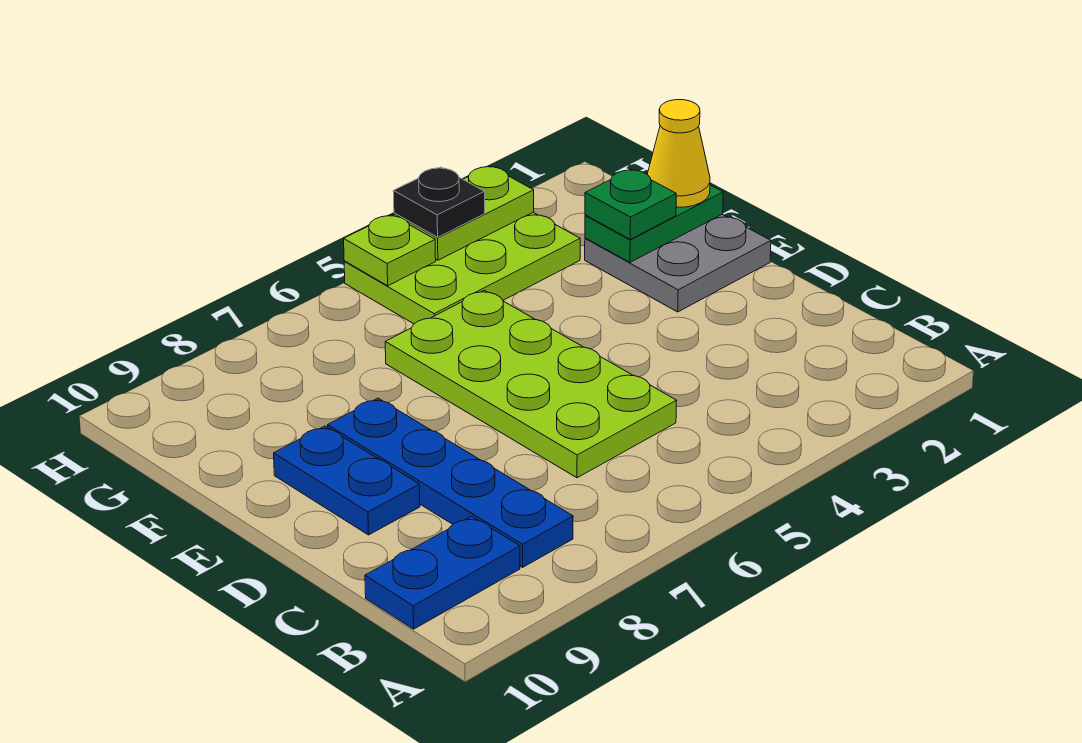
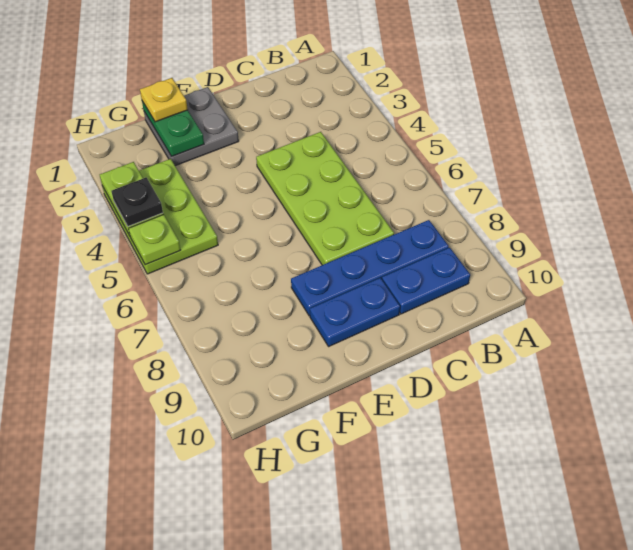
blue plate B9:B10 level 1 -> blue plate B9:C9 level 1
lime plate C5:F6 level 1 -> lime plate C4:D7 level 1
yellow cone F1 level 3 -> yellow plate F1 level 3
green plate F2 level 3 -> none

